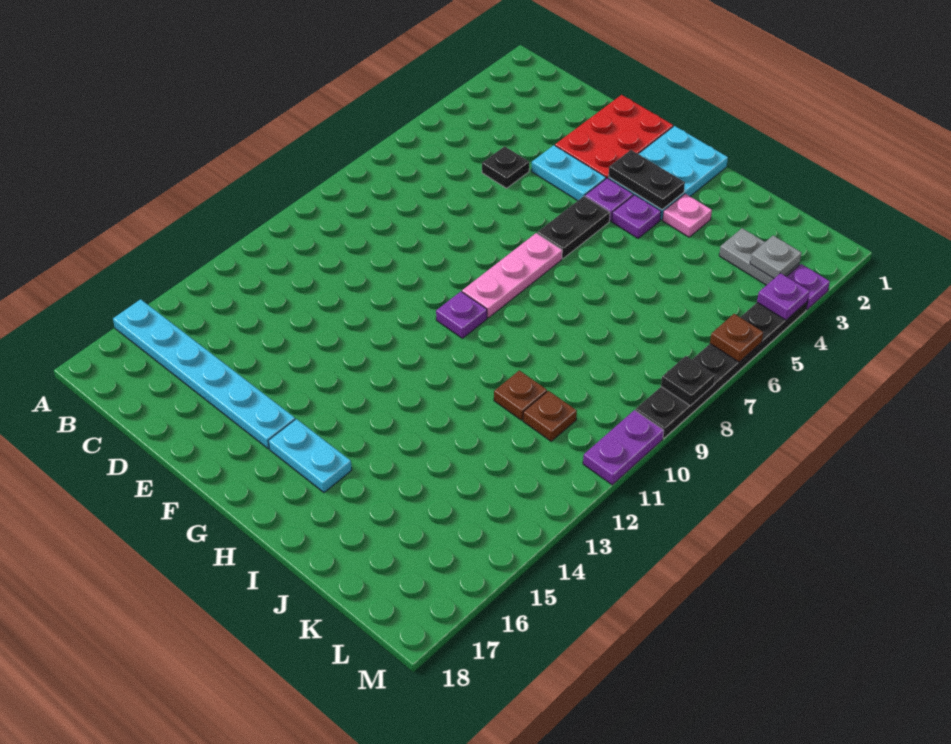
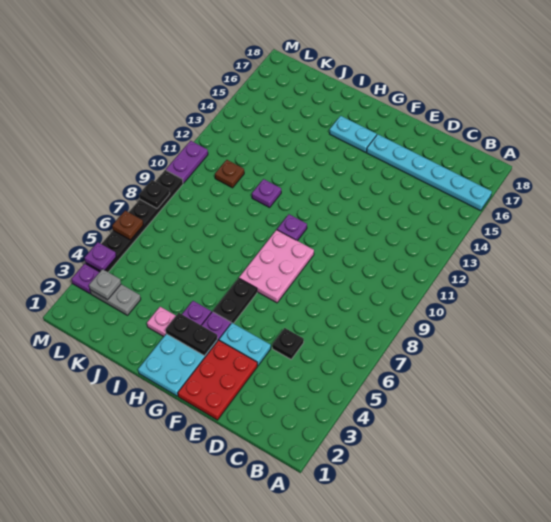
pink plate G7:G9 level 1 -> pink plate F7:G9 level 1
none -> purple plate I11 level 1
brown plate J11 level 1 -> none

